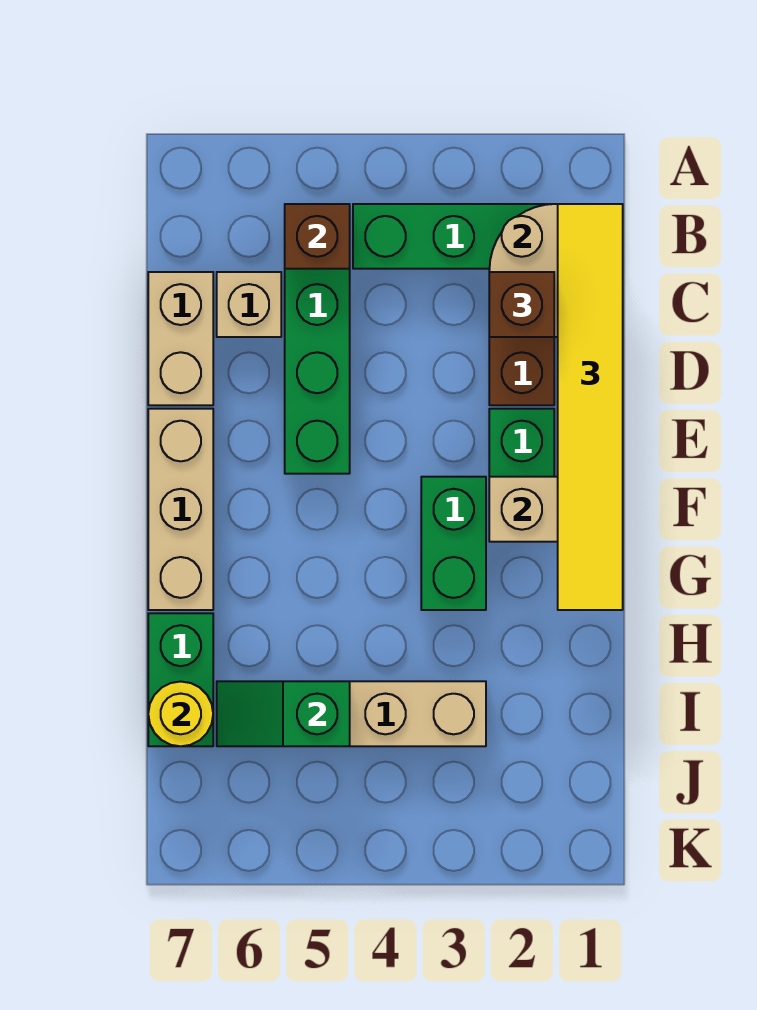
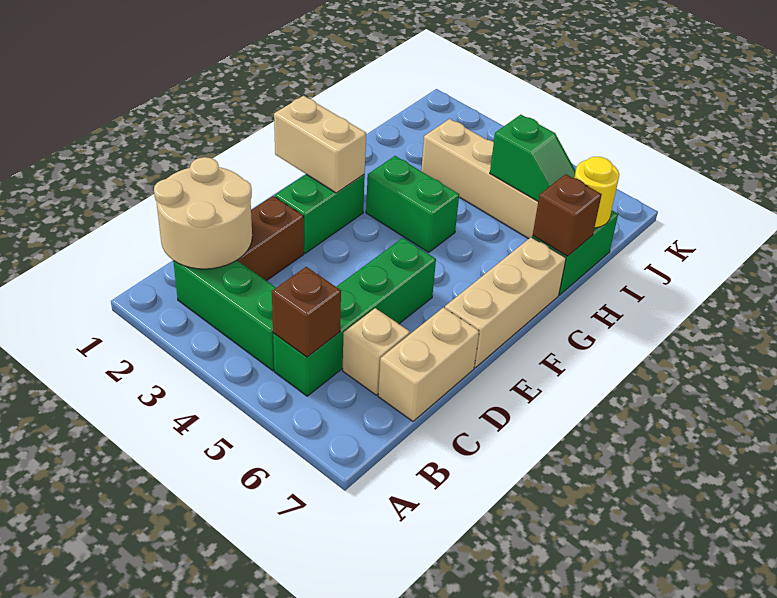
yellow tile B1:G1 level 3 -> none
brown brick C2 level 3 -> brown brick H7 level 2
green brick F3:G3 level 1 -> green brick G3:G4 level 1

